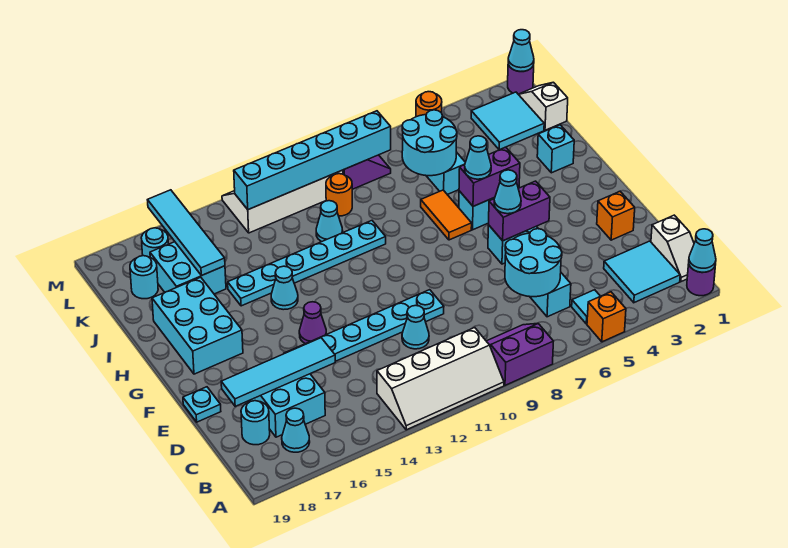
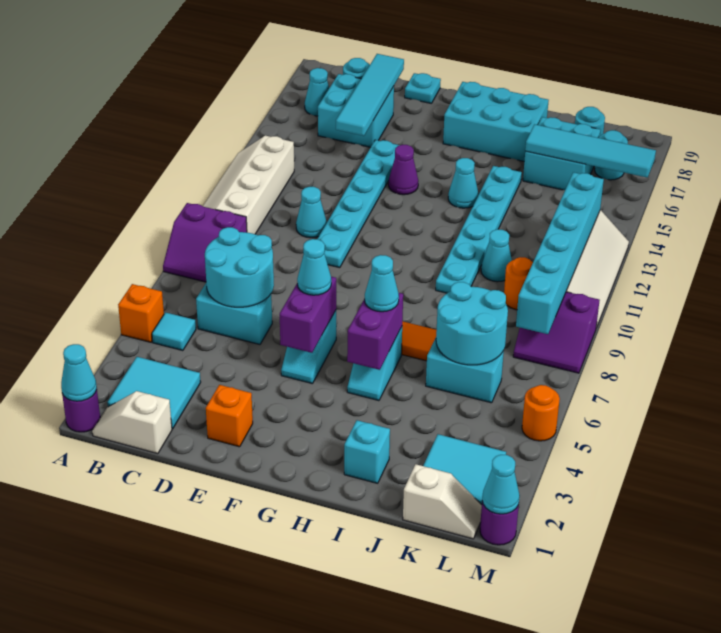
purple slope A8:B9 level 1 top A -> purple slope A8:B9 level 1 top 9

